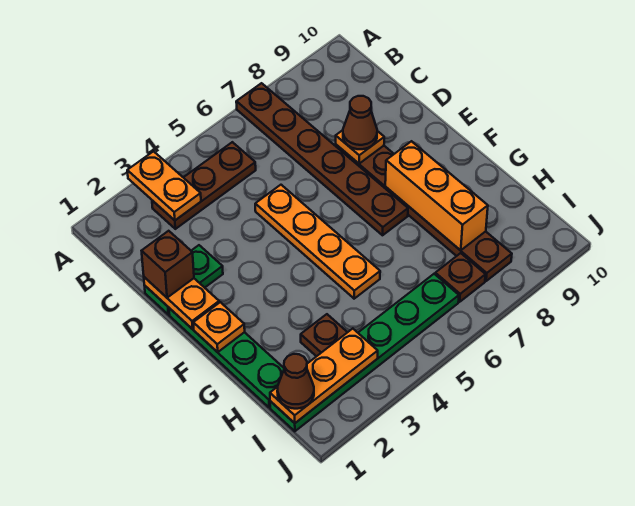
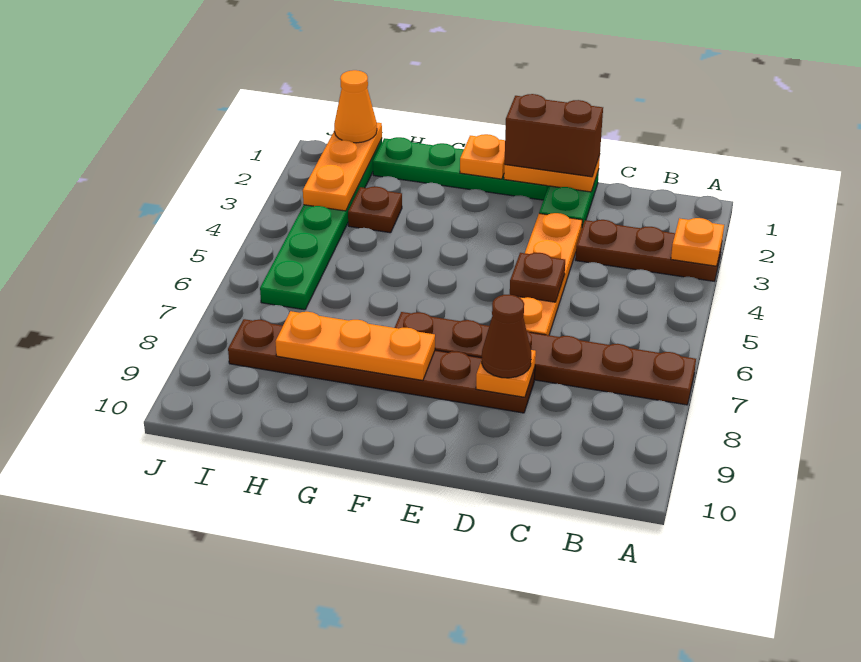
orange plate A3:B3 level 2 -> orange plate A3 level 2
brown plate B3:B5 level 1 -> brown plate A3:C3 level 1
brown brick D1 level 3 -> brown brick D1:E1 level 3
orange plate D5:G5 level 1 -> orange plate D3:D6 level 1
orange brick F8:H8 level 2 -> orange plate F8:H8 level 2
brown cone I1 level 3 -> orange cone I1 level 3
brown plate I7 level 1 -> brown plate D5 level 2

